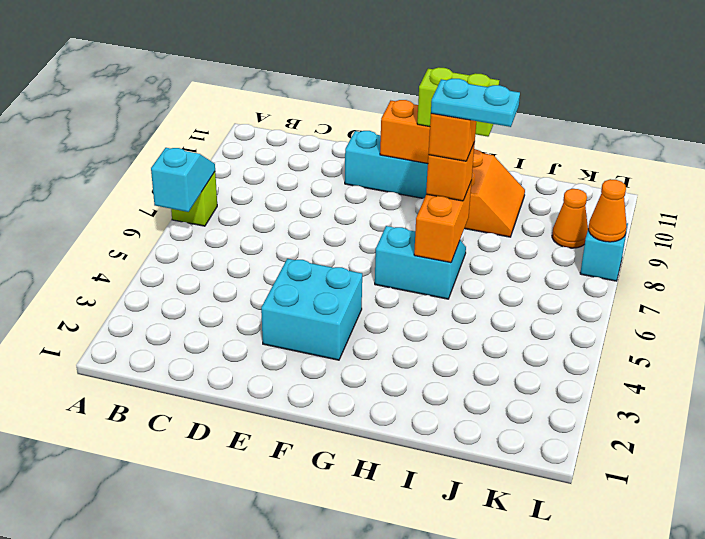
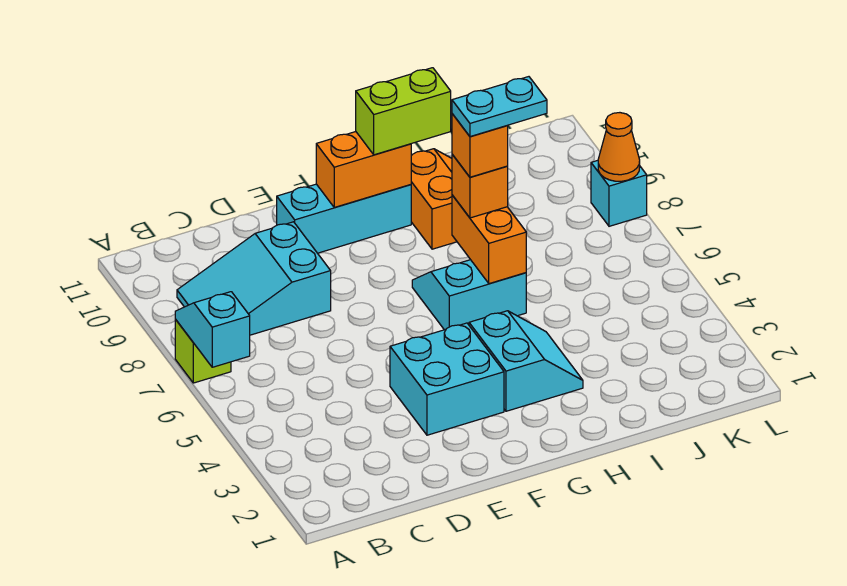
none -> cyan slope B8:D9 level 1 top D
none -> cyan slope G3:H4 level 1 top G
orange cone K9 level 1 -> none

